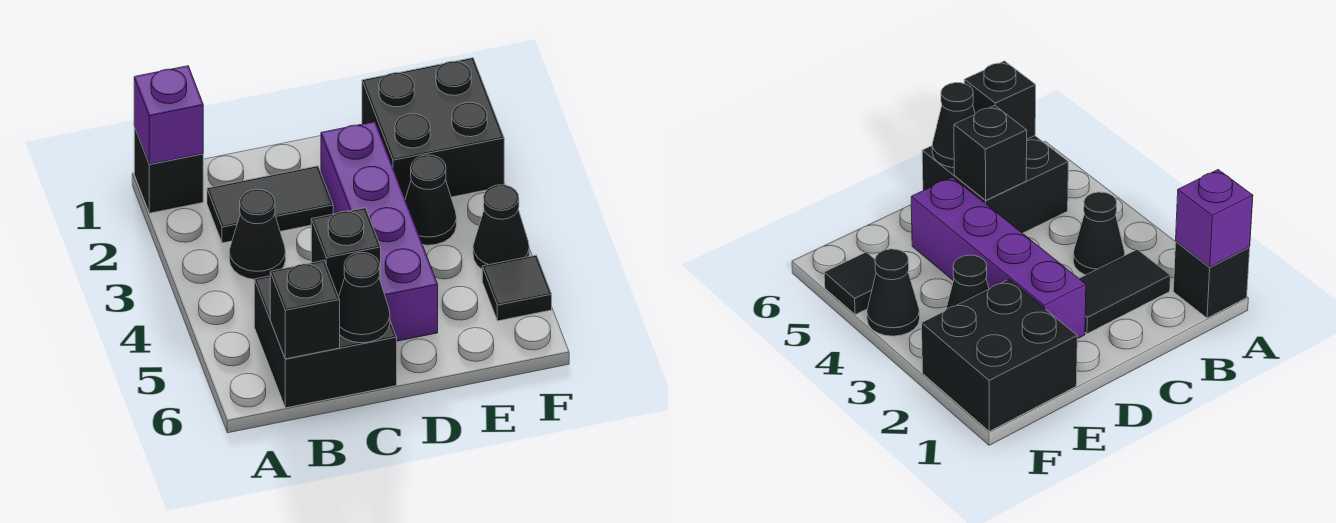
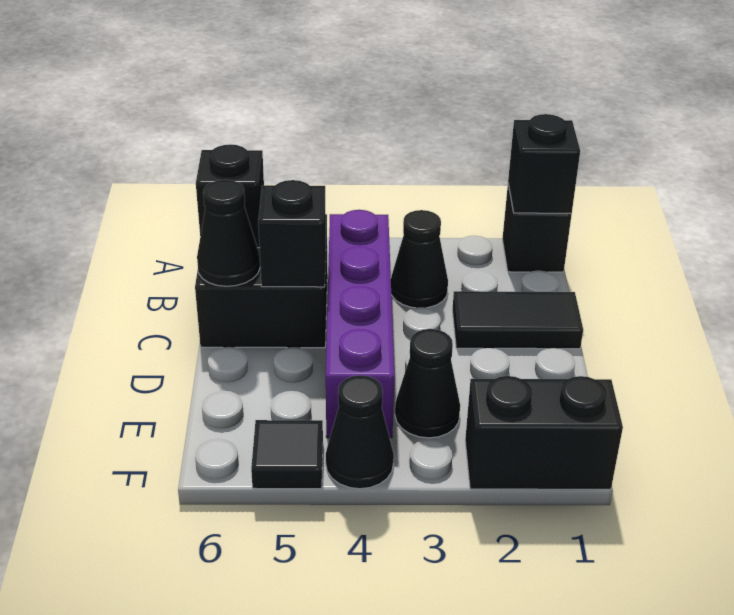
purple brick A1 level 2 -> black brick A1 level 2
black tile B2:C2 level 1 -> black tile C1:C2 level 1
purple brick D2:D5 level 1 -> purple brick B4:E4 level 1
black brick E1:F2 level 1 -> black brick F1:F2 level 1

